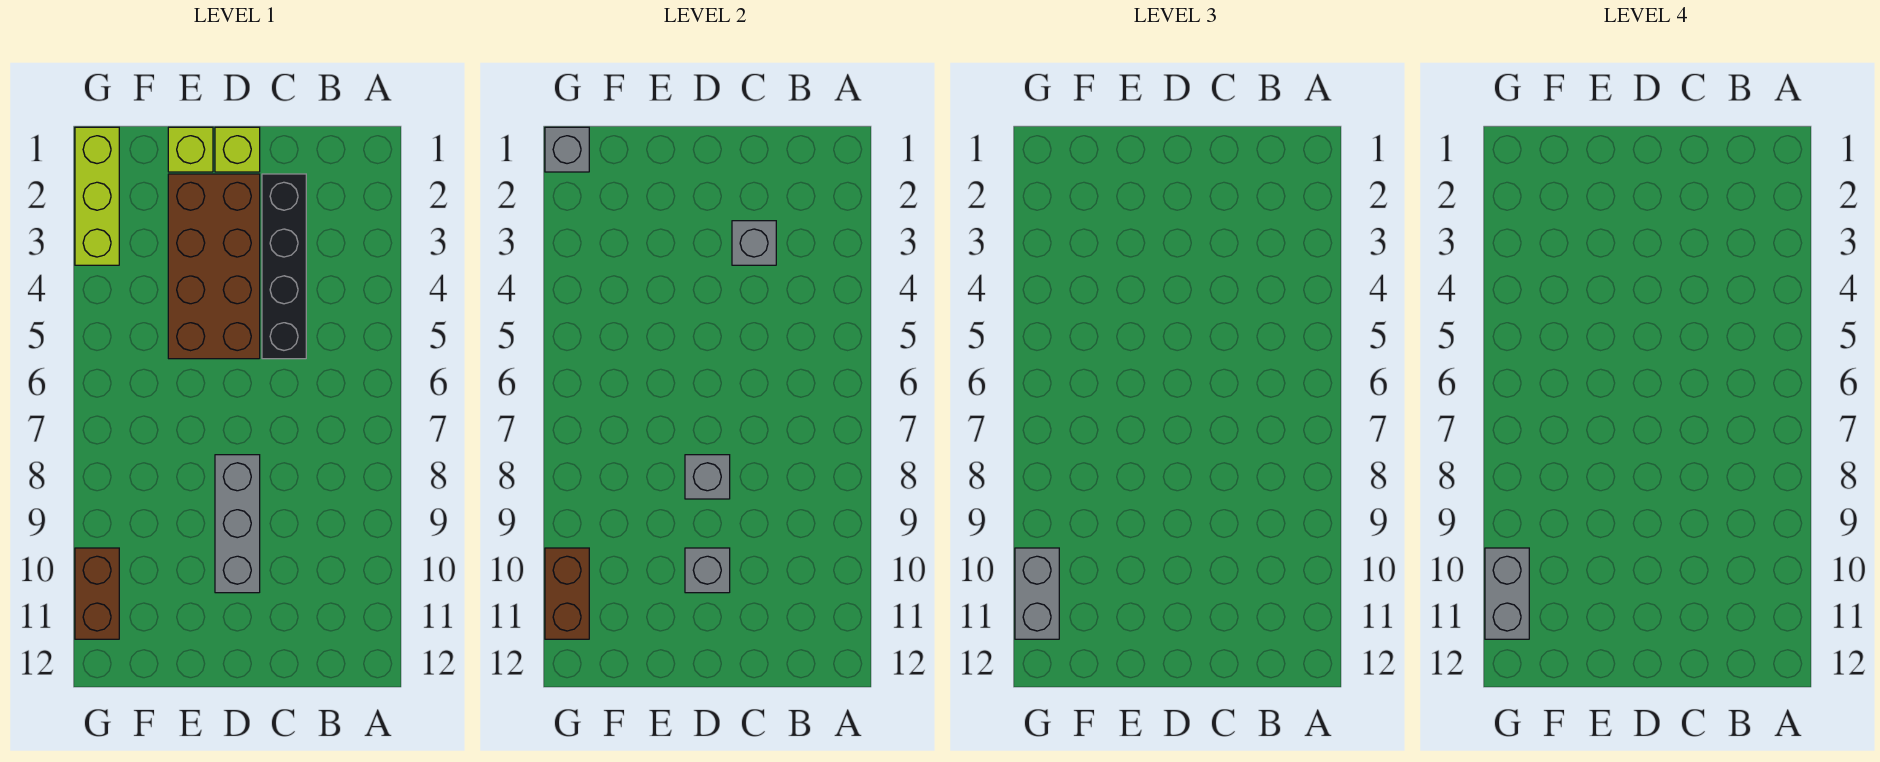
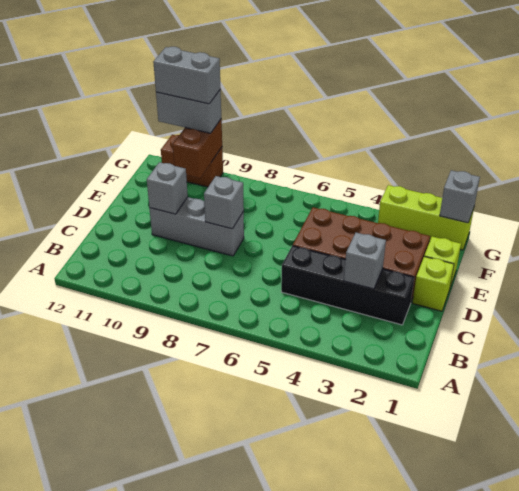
brown brick G10:G11 level 2 -> brown brick F10:G10 level 2

